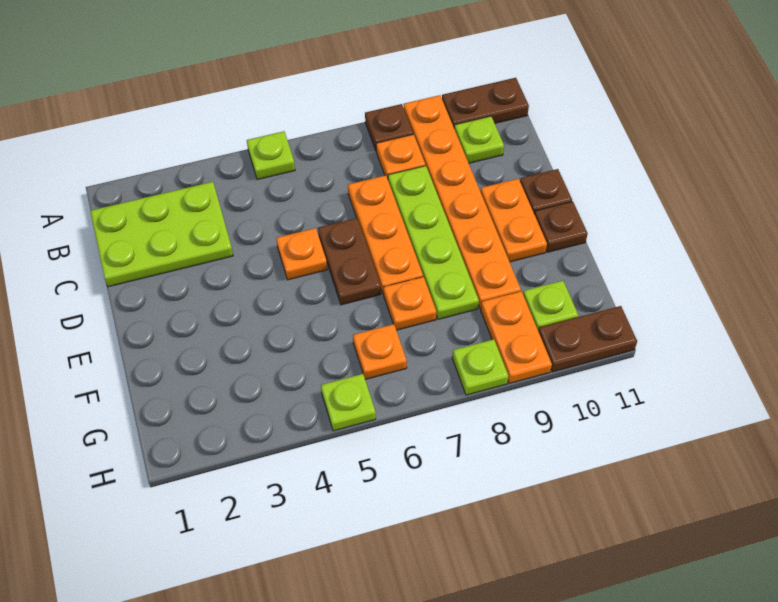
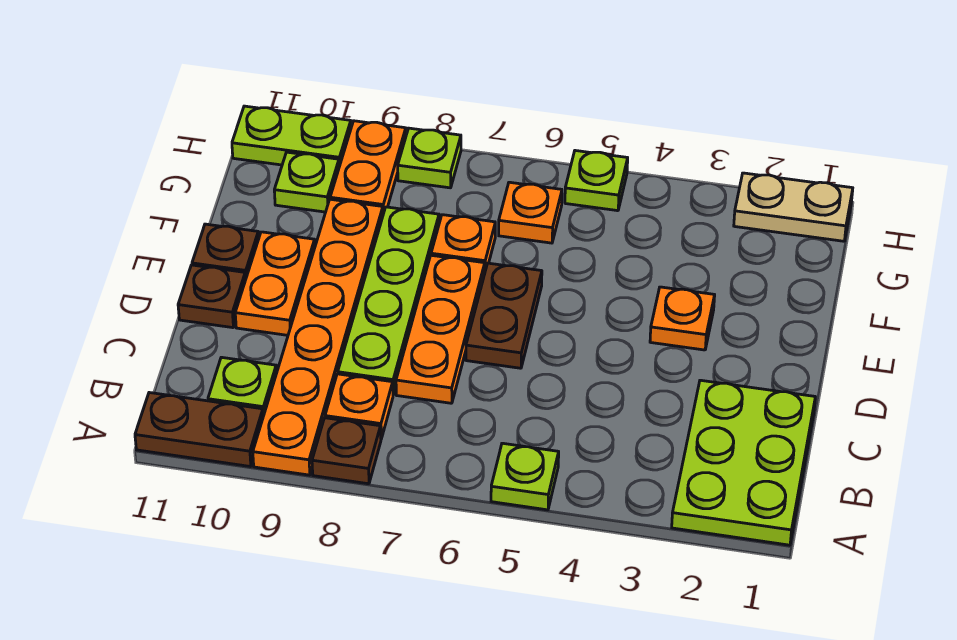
lime plate B1:C3 level 1 -> lime plate A1:C2 level 1
orange plate D5 level 1 -> orange plate E3 level 1
none -> tan plate H1:H2 level 1
brown plate H10:H11 level 1 -> lime plate H10:H11 level 1

